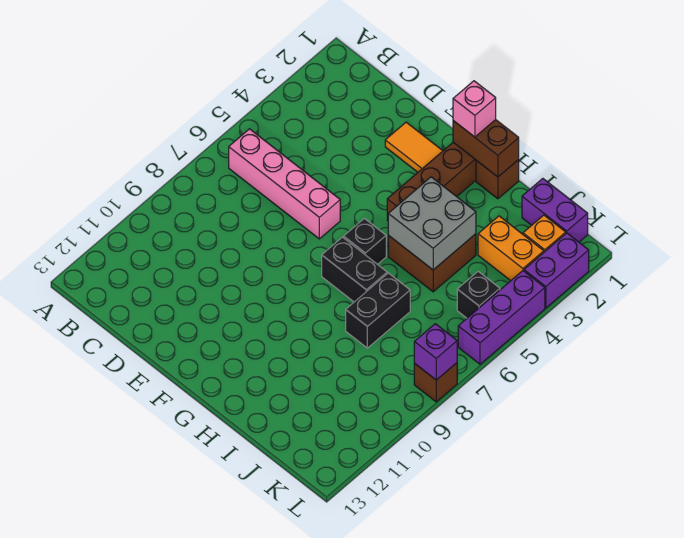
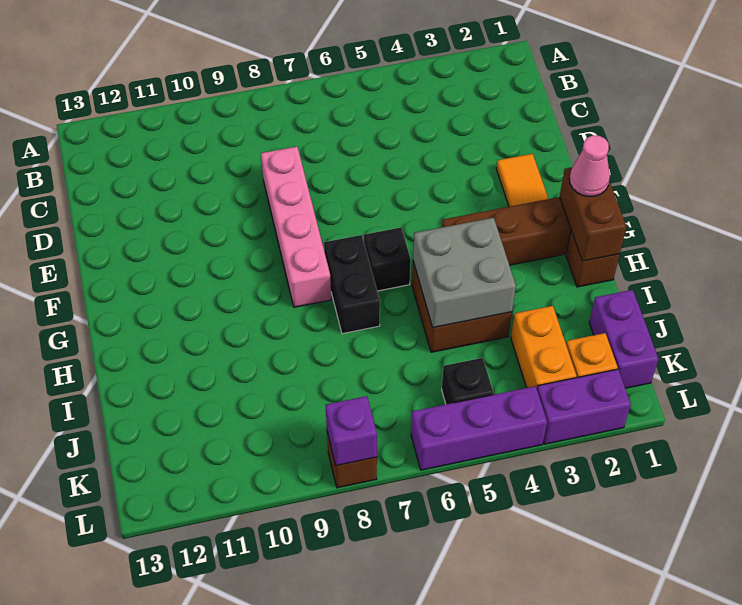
pink brick B6:E6 level 1 -> pink brick D8:G8 level 1
pink brick G1 level 3 -> pink cone G1 level 3
black brick I7:I8 level 1 -> none

